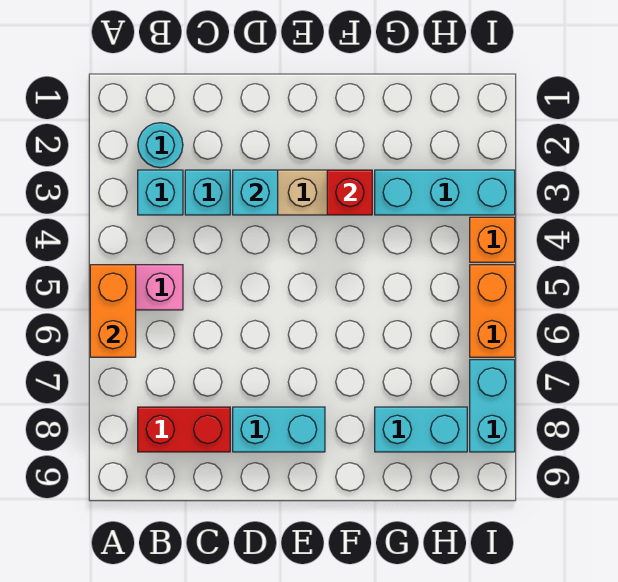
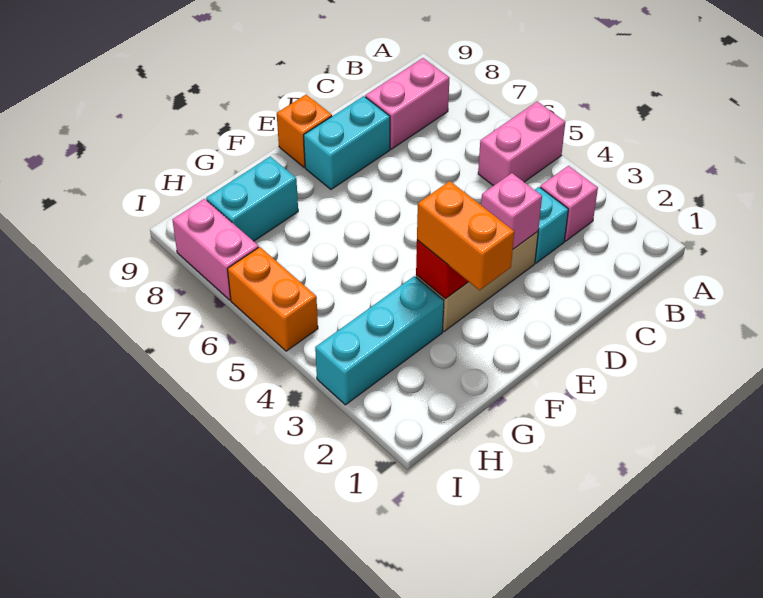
orange brick A5:A6 level 2 -> orange brick F2:F3 level 3
cyan round brick B2 level 1 -> none
cyan brick B3 level 1 -> pink brick B3 level 1
red brick B8:C8 level 1 -> pink brick B8:C8 level 1
cyan brick D3 level 2 -> pink brick D3 level 2
orange brick I4 level 1 -> orange brick E9 level 1
cyan brick I7:I8 level 1 -> pink brick I7:I8 level 1

